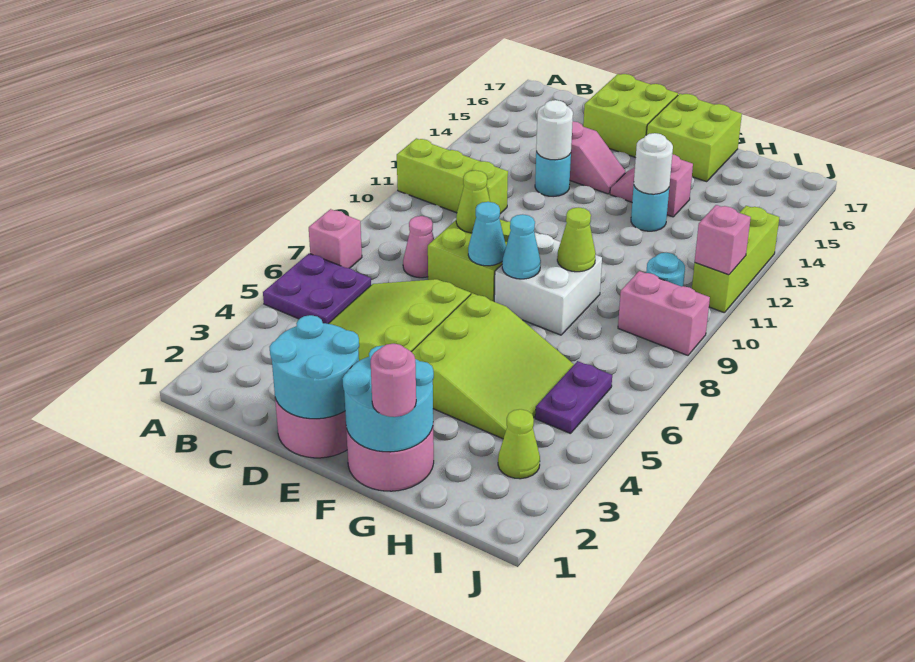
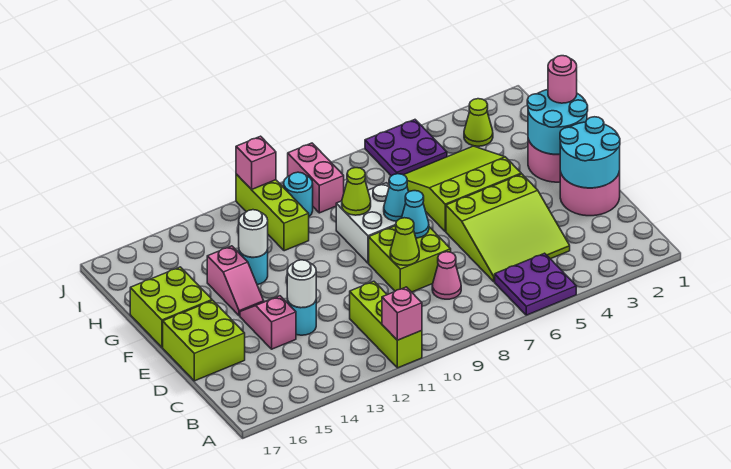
pink brick A7 level 1 -> pink brick A11 level 2
purple plate I5:I6 level 1 -> purple plate I5:J6 level 1
lime brick J11:J13 level 1 -> lime brick H11:J11 level 1

